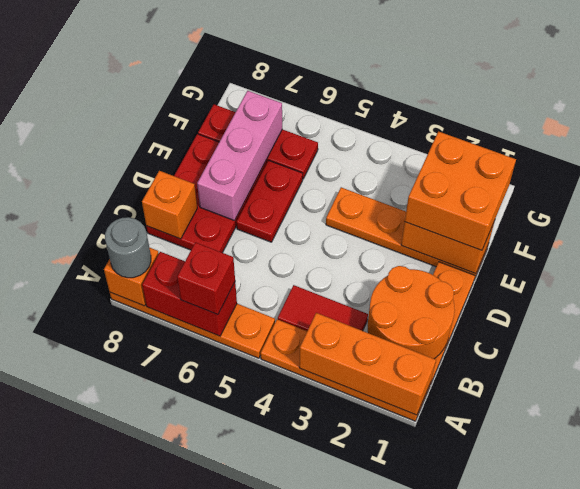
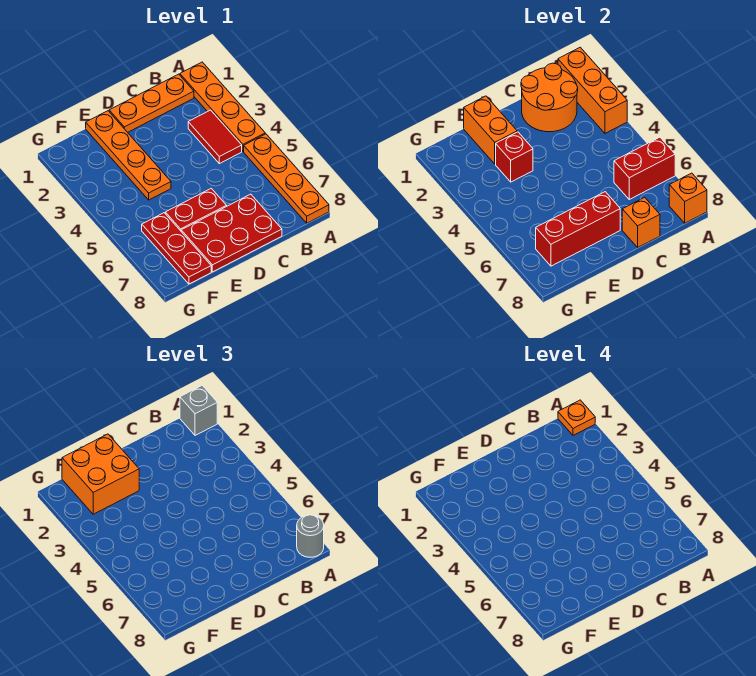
none -> grey brick A1 level 3
none -> orange plate A1 level 4
red brick A6:A7 level 2 -> red brick A6:B6 level 2
red brick A6 level 3 -> red brick E3 level 2
pink brick D7:F7 level 2 -> red brick D7:F7 level 2

